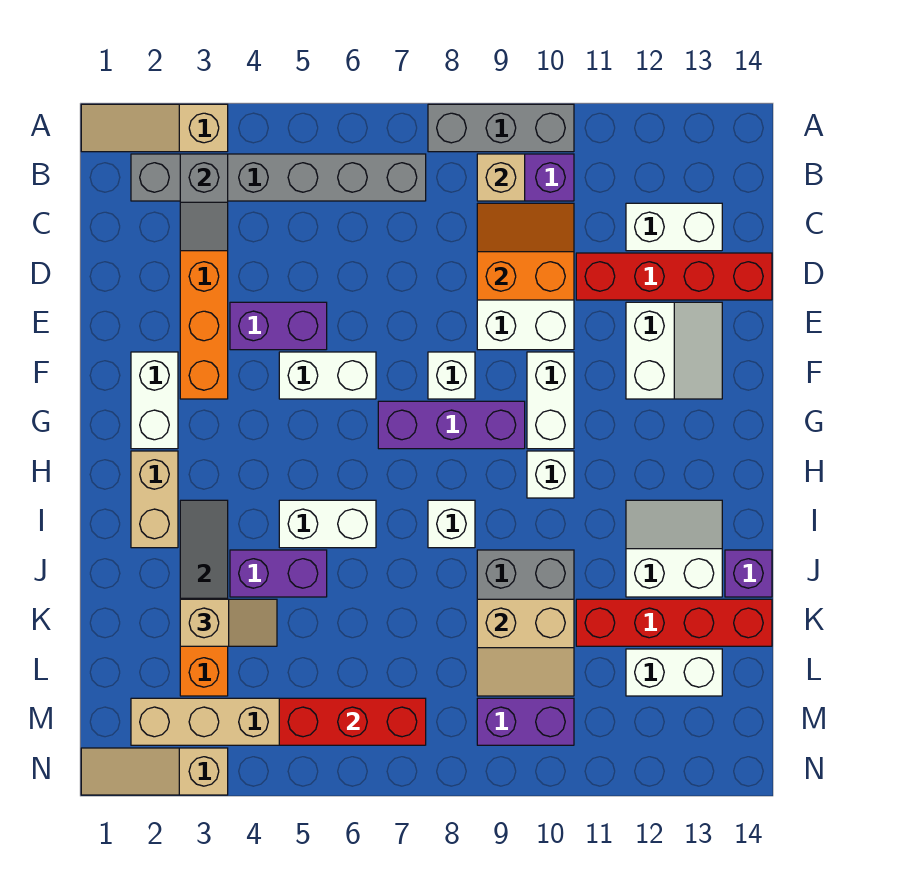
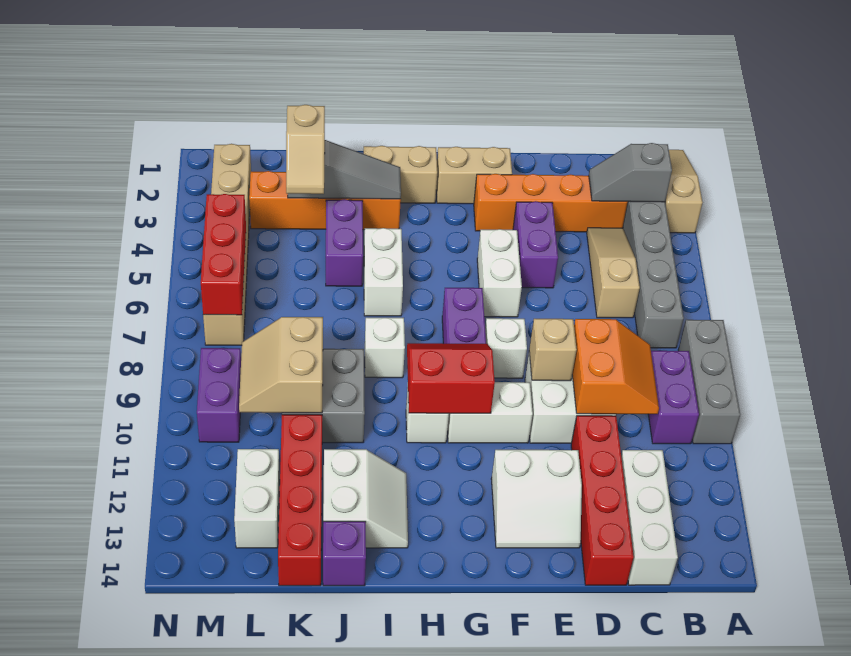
tan brick B9 level 2 -> tan brick E9 level 2
white brick C12:C13 level 1 -> white brick C12:C14 level 1
white brick F2:G2 level 1 -> tan brick F2:G2 level 1
none -> red slope G9:H10 level 2 top 10
tan slope N1:N3 level 1 top 3 -> tan slope C4:C6 level 1 top 6

